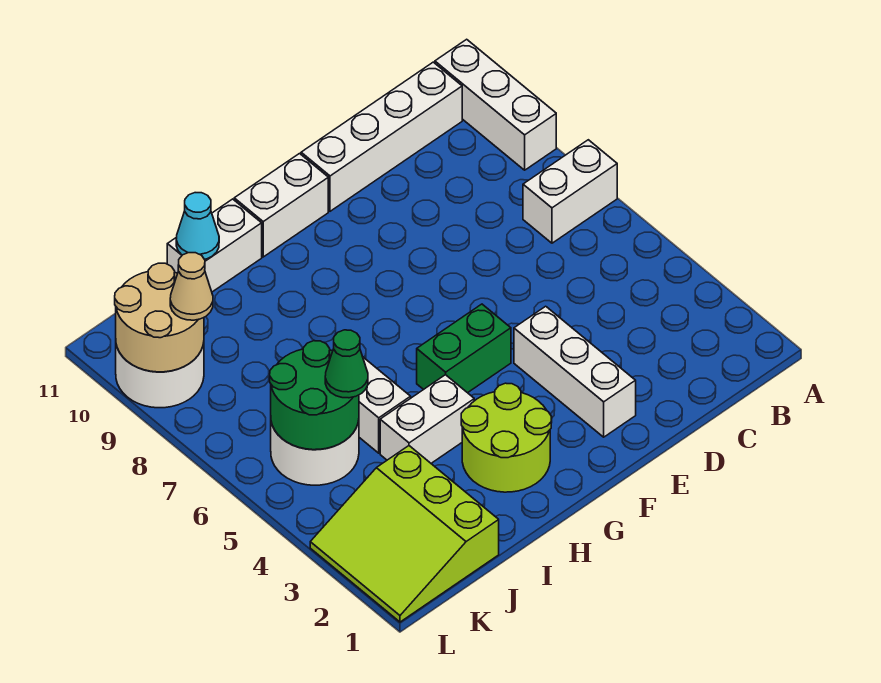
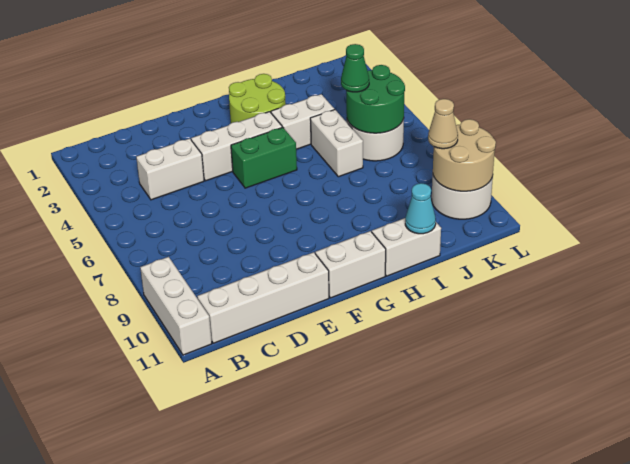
white brick A7:B7 level 1 -> white brick C4:D4 level 1
white brick E2:E4 level 1 -> white brick E4:G4 level 1
lime slope J1:L3 level 1 top J -> none

